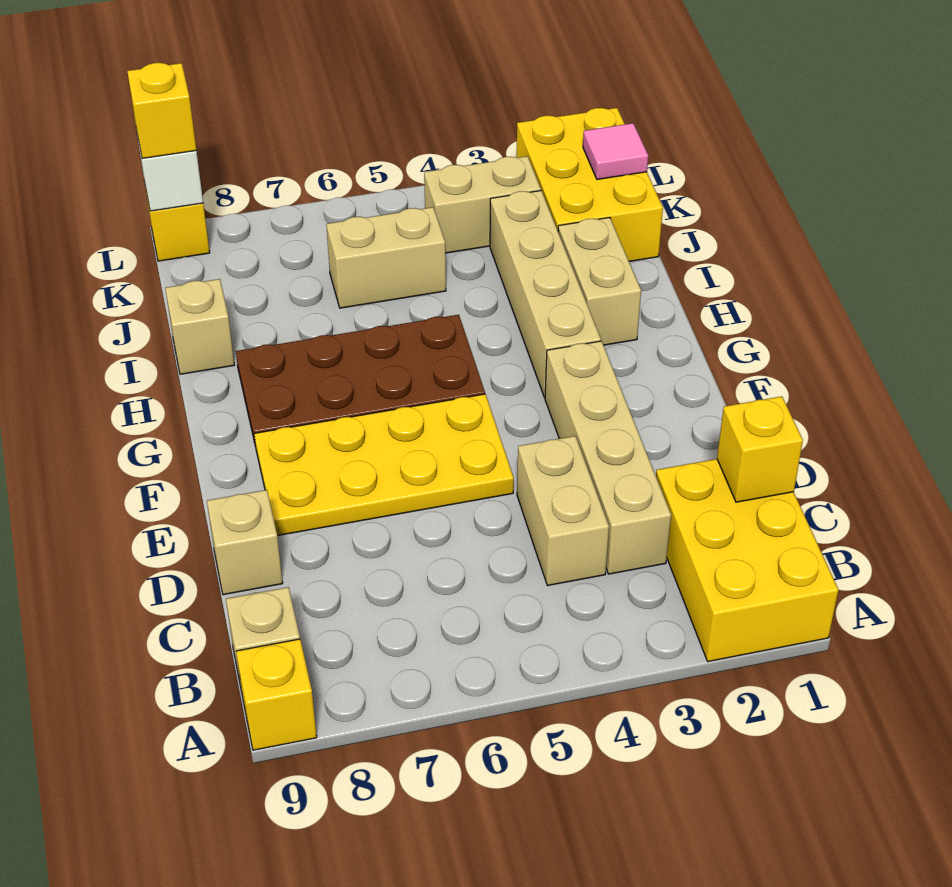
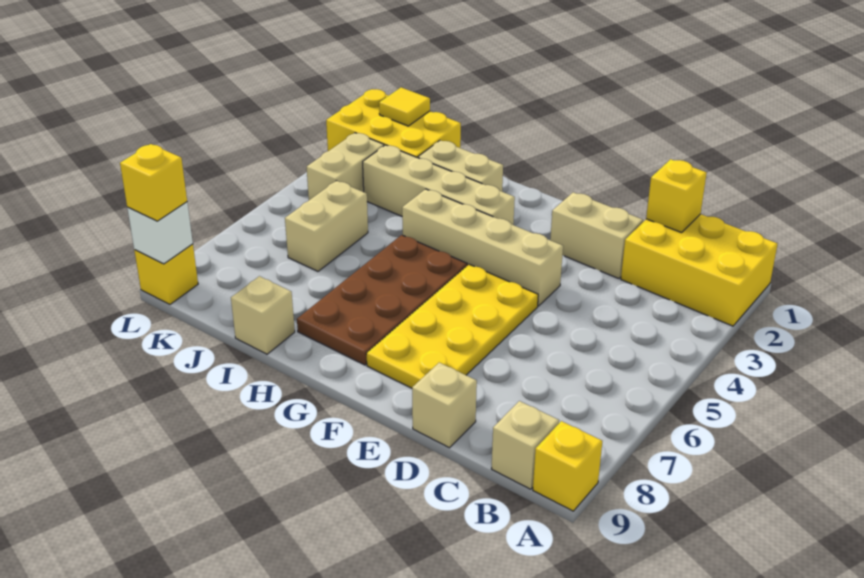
tan brick C3:F3 level 1 -> tan brick E4:H4 level 1
tan brick C4:D4 level 1 -> tan brick D2:E2 level 1
pink tile K1 level 2 -> yellow tile K1 level 2

